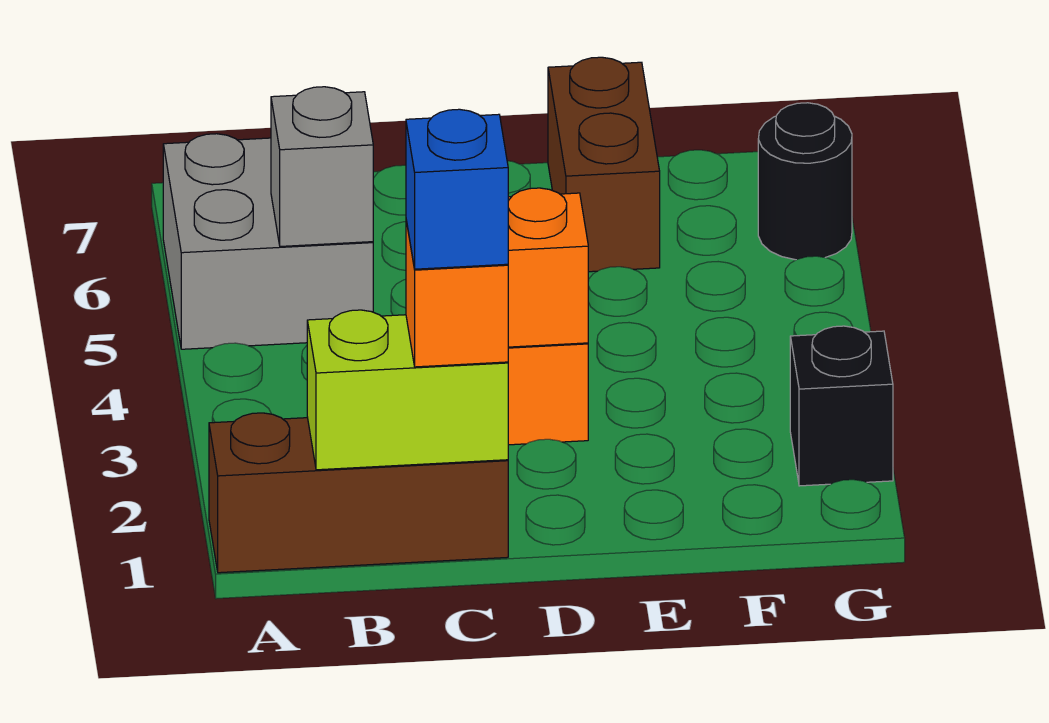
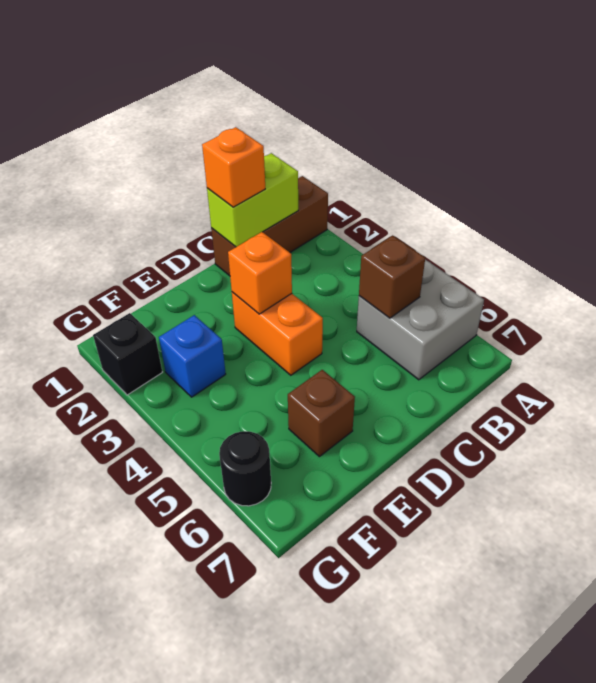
grey brick B5 level 2 -> brown brick B5 level 2
blue brick C1 level 4 -> blue brick F3 level 1
brown brick E6:E7 level 1 -> brown brick E6 level 1

